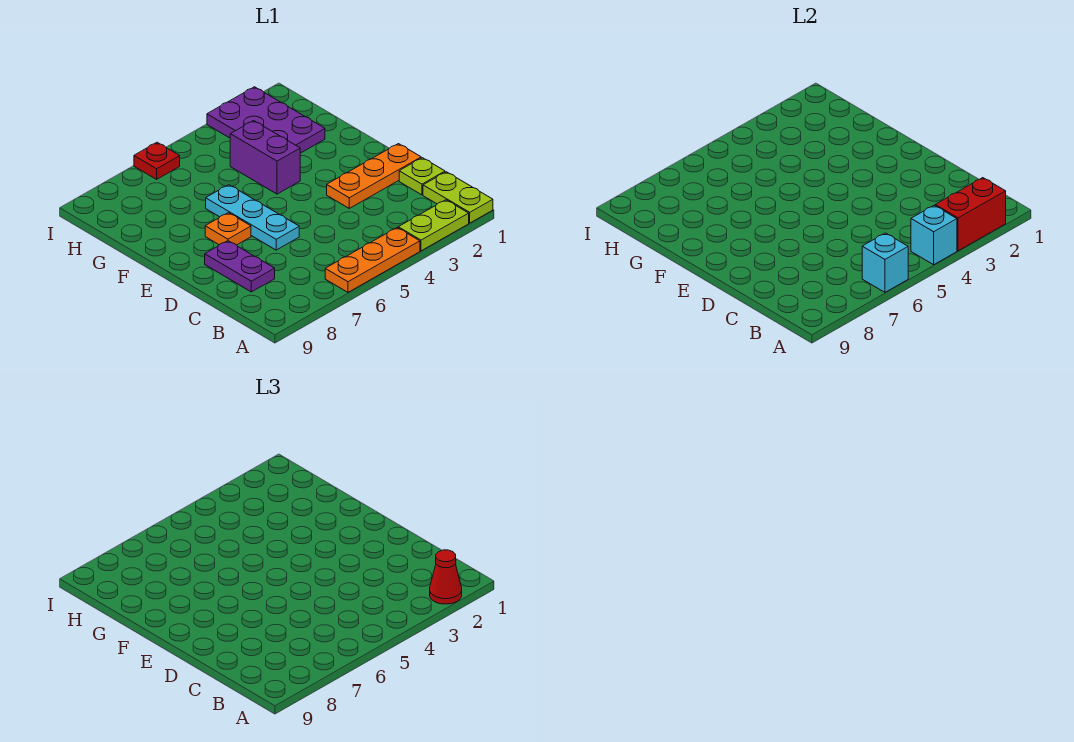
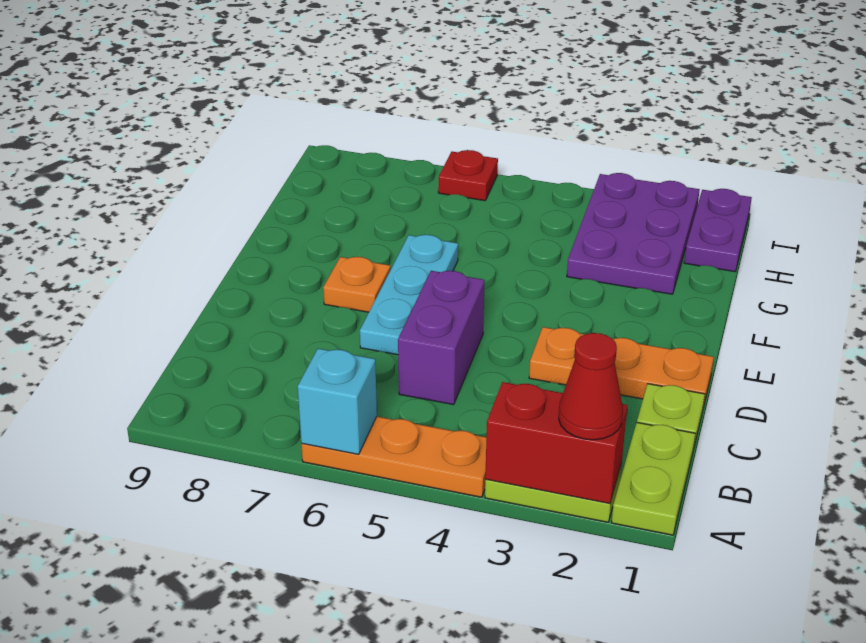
cyan brick A4 level 2 -> none
purple plate C8:D8 level 1 -> purple plate H1:I1 level 1
purple brick F4:G4 level 1 -> purple brick C5:D5 level 1

